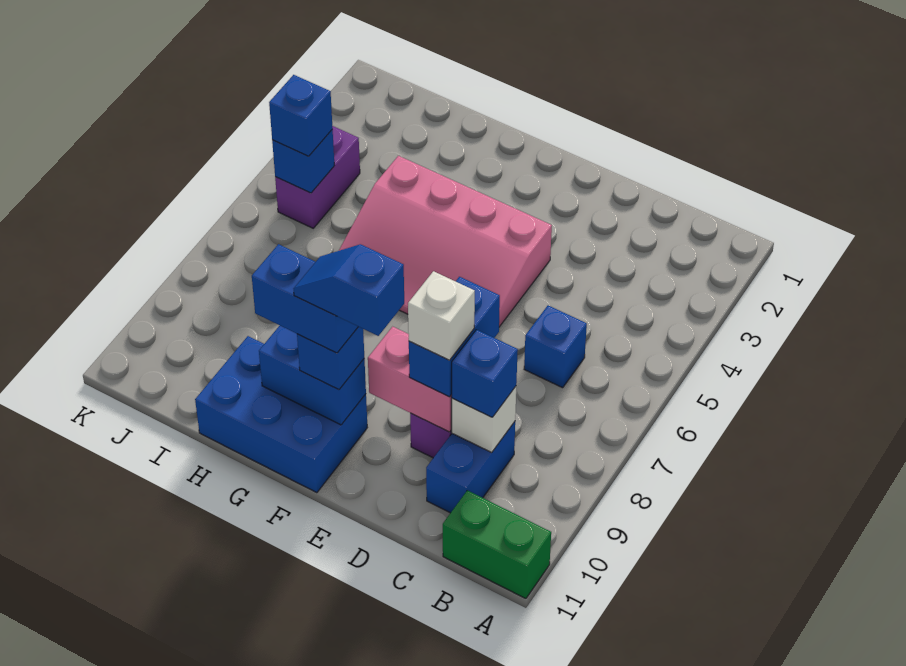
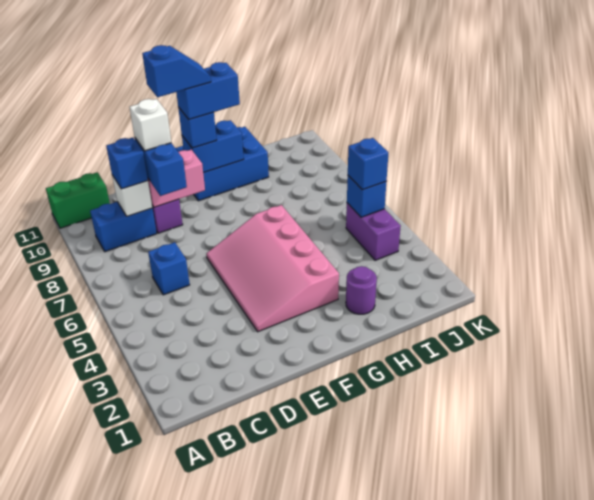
blue brick C9:C10 level 1 -> blue brick B9:C9 level 1
pink slope E4:H6 level 1 top 4 -> pink slope E3:G6 level 1 top G
none -> purple round brick H2 level 1

